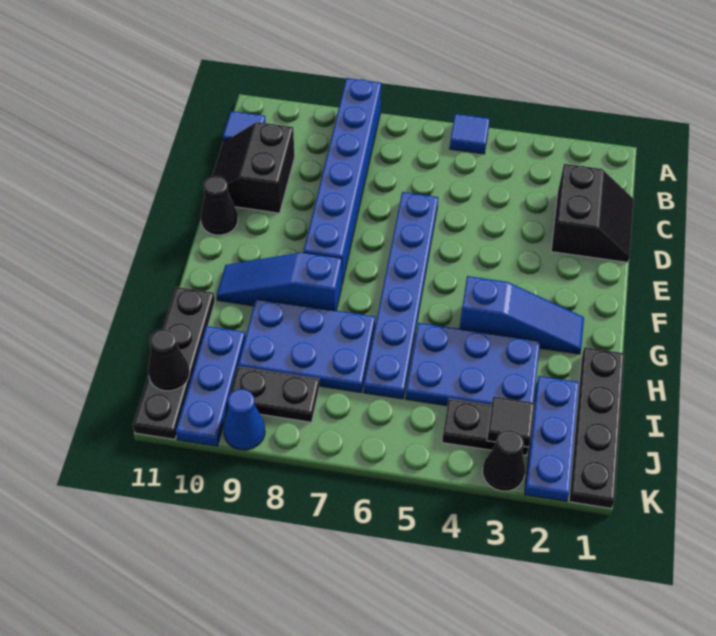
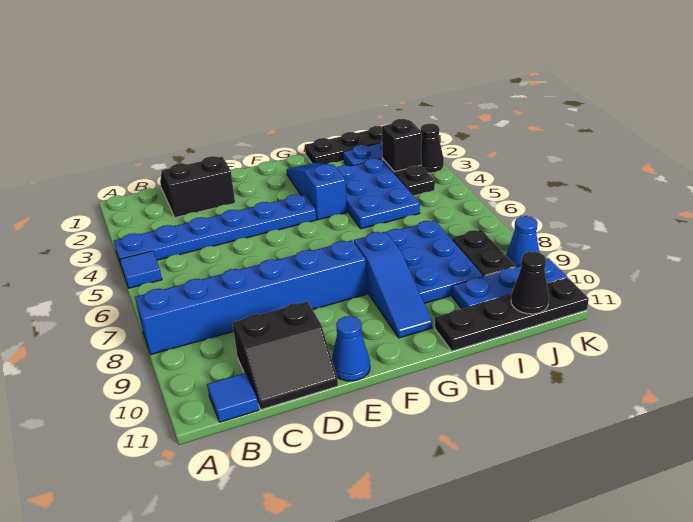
blue plate D6:I6 level 1 -> blue plate A4:F4 level 1
black cone E11 level 1 -> blue cone E11 level 1
black tile J3 level 2 -> black brick J3 level 2

